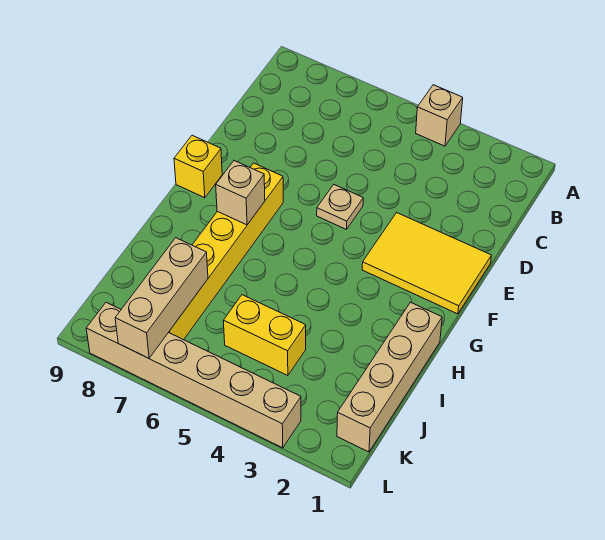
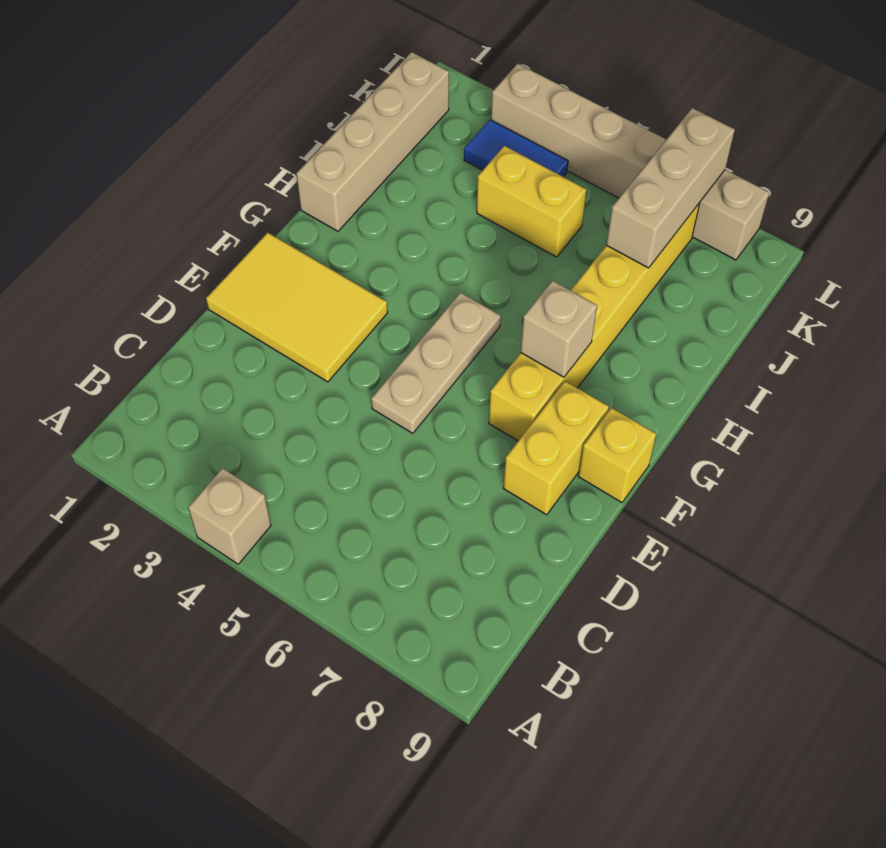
tan plate E5 level 1 -> tan plate E5:G5 level 1
none -> yellow brick E8:F8 level 1
none -> blue tile K3:K4 level 1

